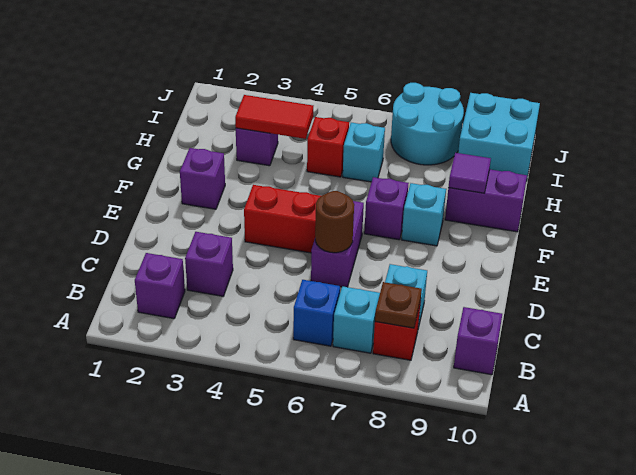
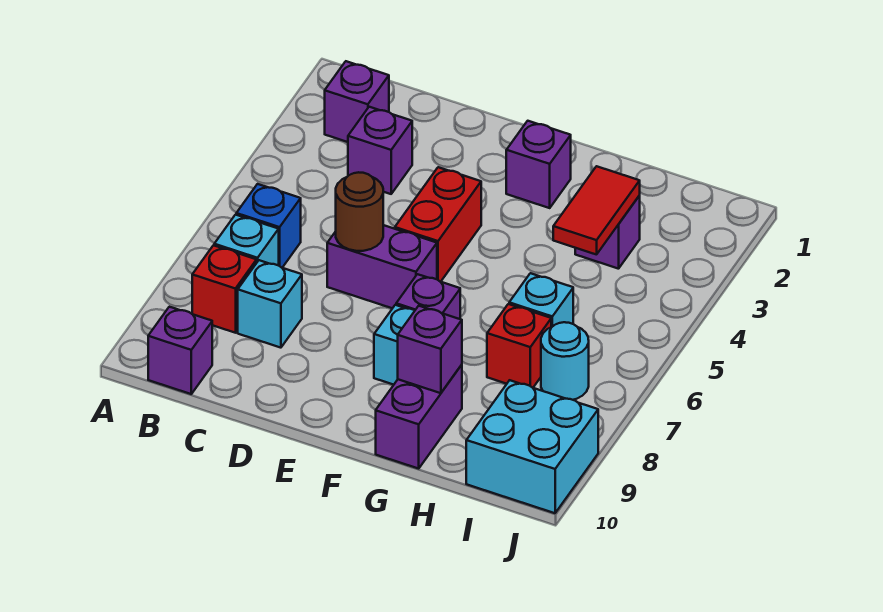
brown plate B8 level 2 -> none
purple tile G9 level 2 -> purple brick G9 level 2
red brick H5 level 1 -> red brick H7 level 1
cyan round brick I7:J8 level 1 -> cyan round brick I7 level 1

